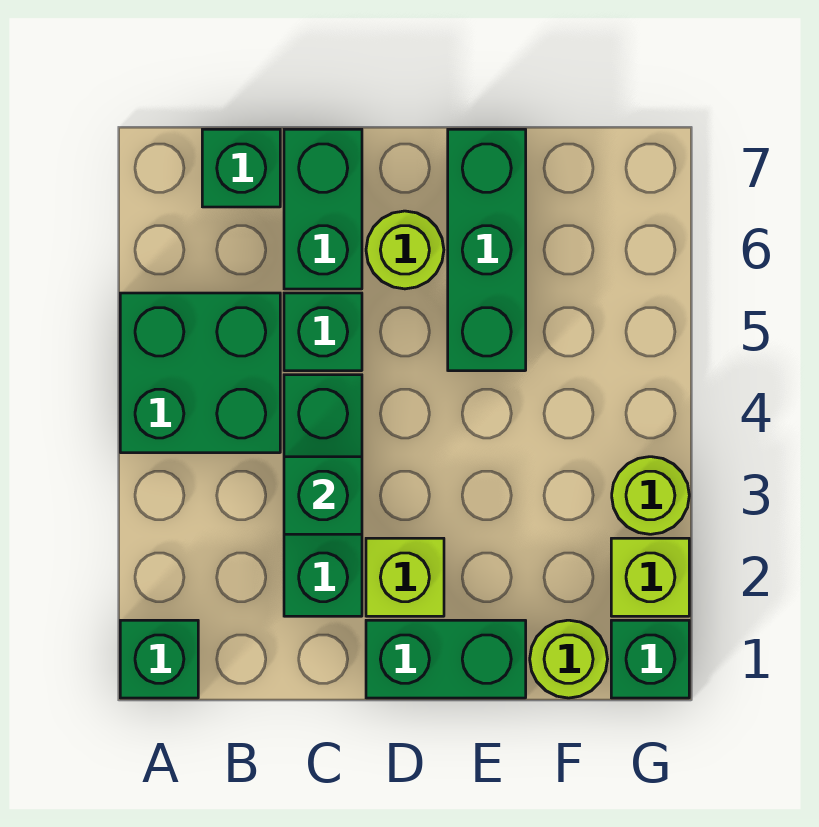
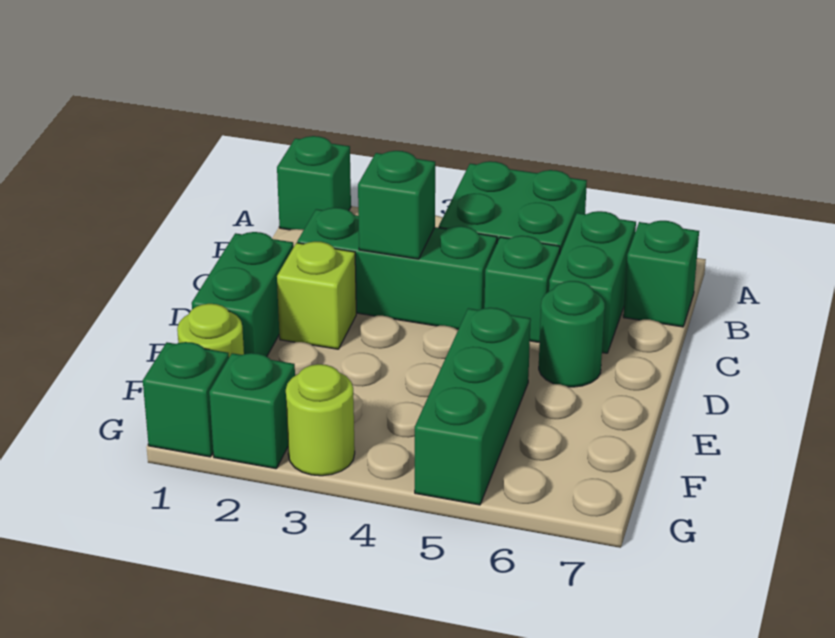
green brick C6:C7 level 1 -> green brick B6:C6 level 1
lime round brick D6 level 1 -> green round brick D6 level 1
green brick E5:E7 level 1 -> green brick E5:G5 level 1
lime brick G2 level 1 -> green brick G2 level 1

